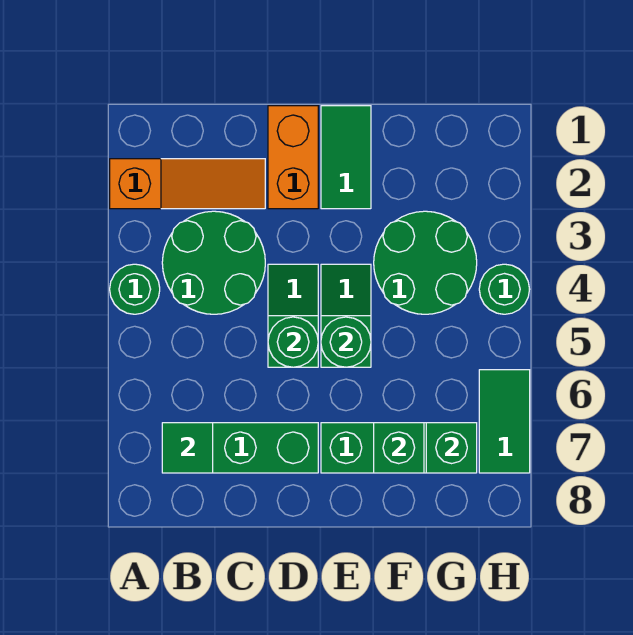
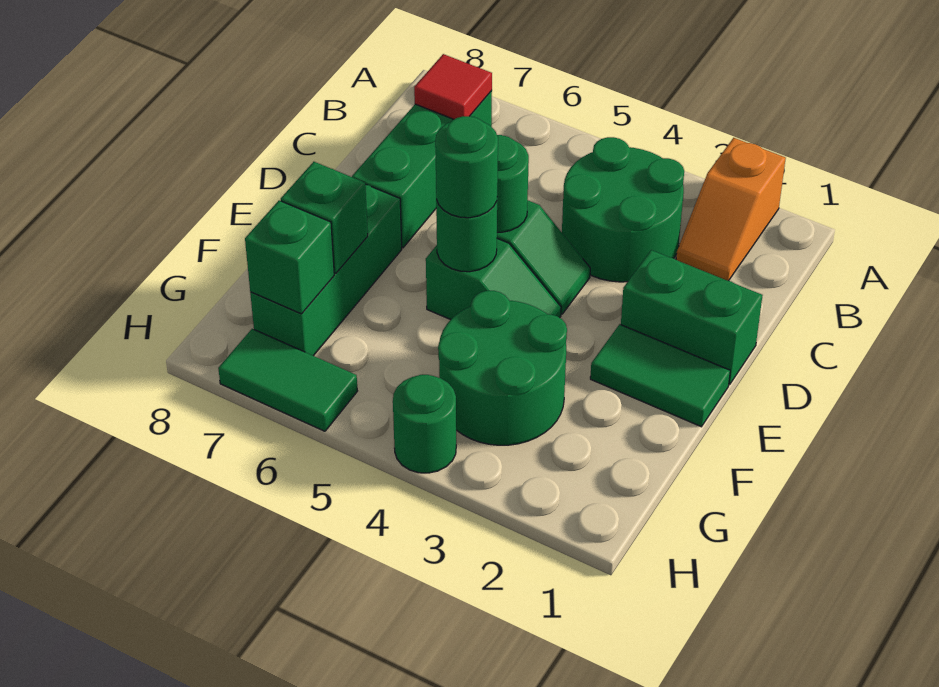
orange slope A2:C2 level 1 top A -> orange slope A2:B2 level 1 top A
green round brick A4 level 1 -> green round brick E5 level 3
green tile B7 level 2 -> red tile B7 level 2
orange brick D1:D2 level 1 -> green brick D1:D2 level 1

